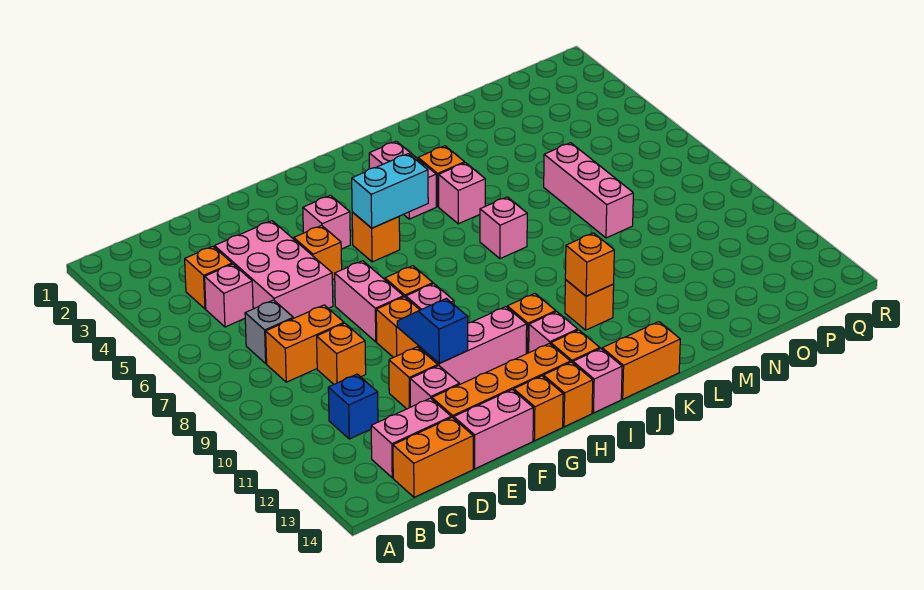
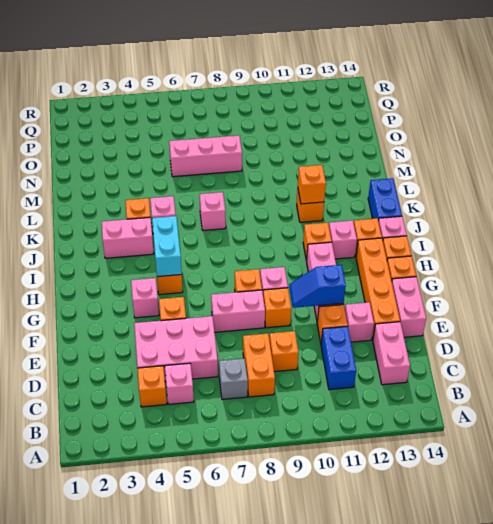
blue brick C11 level 1 -> blue brick C11:D11 level 1
orange brick C14:D14 level 1 -> none
orange brick J14:K14 level 1 -> blue brick J14:K14 level 1

